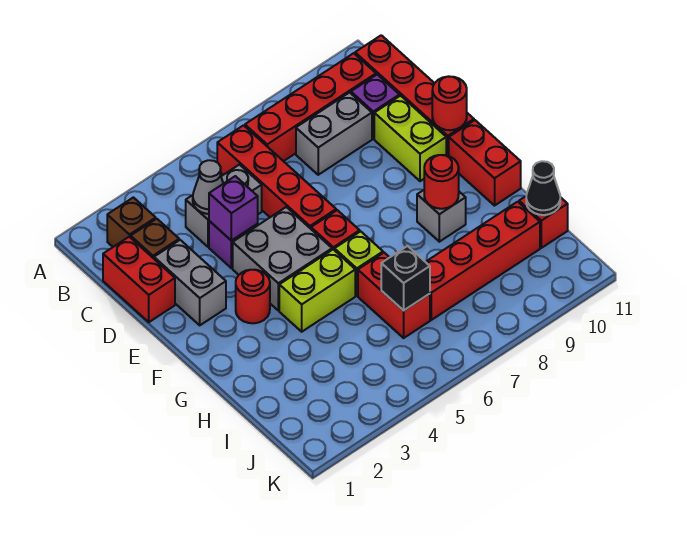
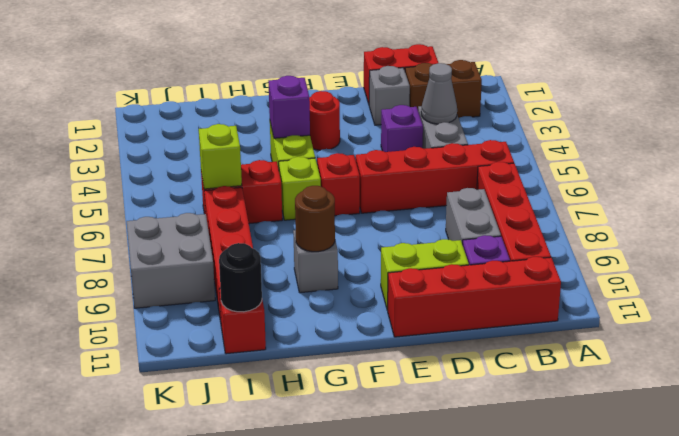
grey brick D2:E2 level 1 -> grey brick D2 level 1
purple brick D4 level 2 -> purple brick G4 level 2
grey brick E4:F5 level 1 -> grey brick J8:K9 level 1
red round brick E11 level 2 -> none
red brick F11:G11 level 1 -> none
red round brick G9 level 2 -> brown round brick G9 level 2
black brick I6 level 2 -> lime brick I6 level 2
black cone I11 level 2 -> black round brick I11 level 2

